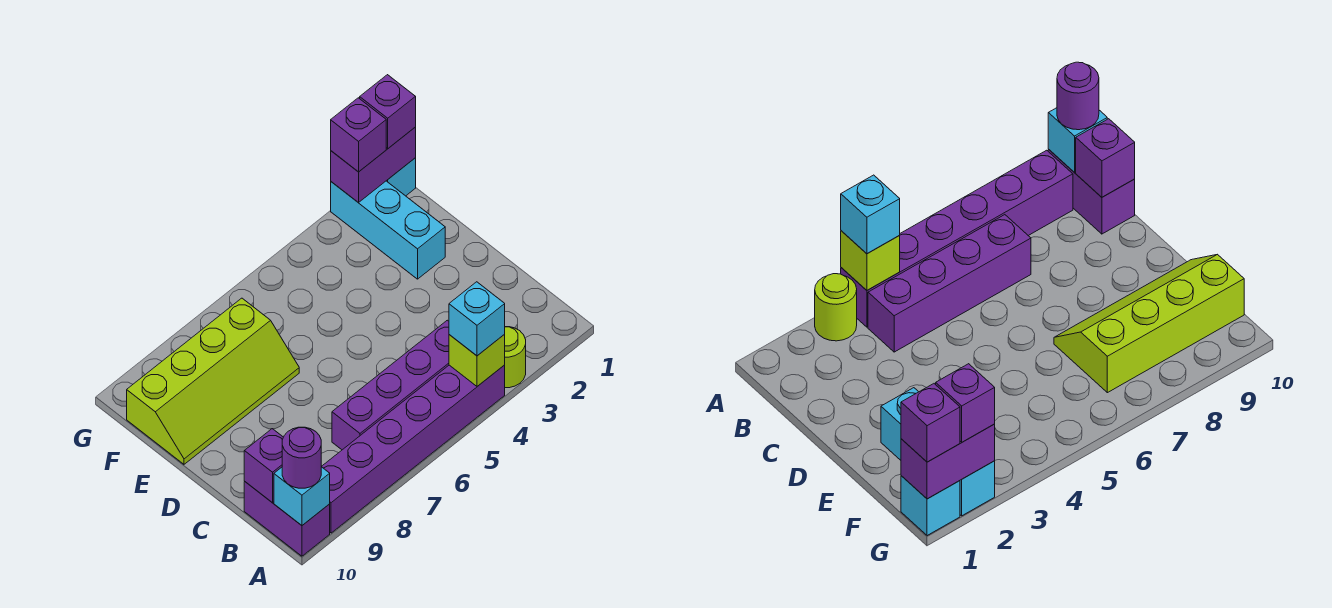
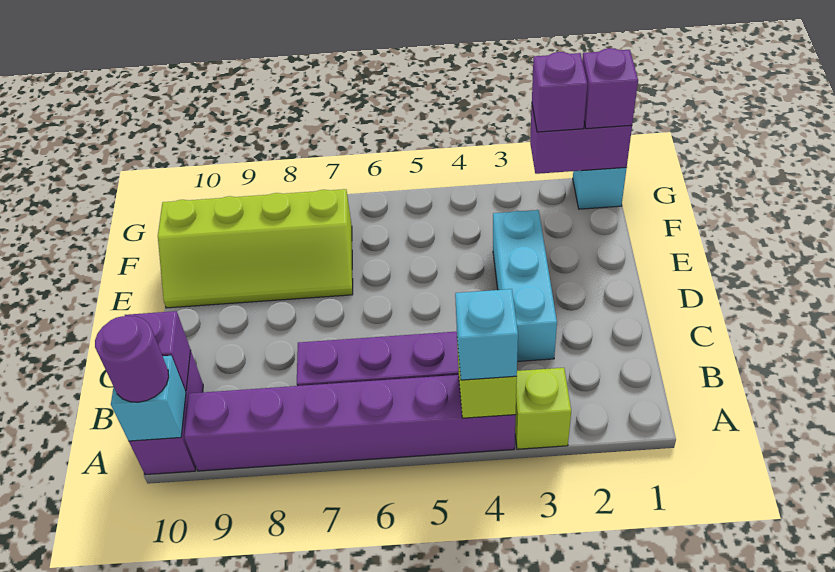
lime round brick A3 level 1 -> lime brick A3 level 1
cyan brick E2:G2 level 1 -> cyan brick C3:E3 level 1

